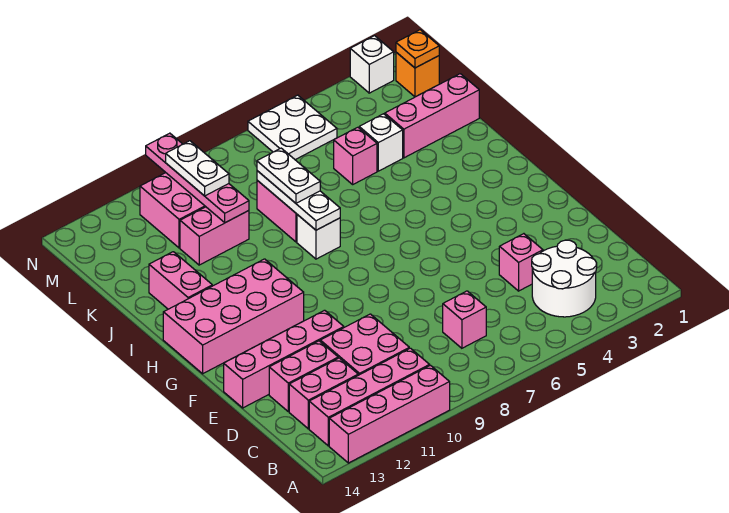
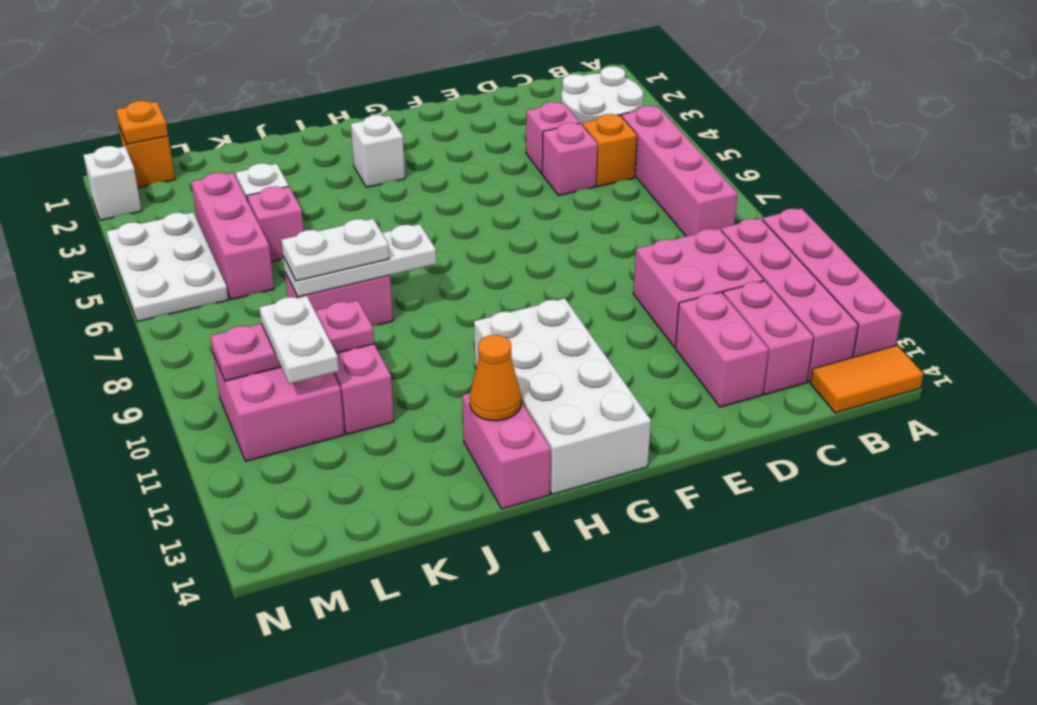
none -> orange tile A14:B14 level 1
none -> orange brick C5 level 1
pink brick C7 level 1 -> pink brick D5 level 1
pink brick E11:E14 level 1 -> pink brick B5:B8 level 1
pink brick G11:H14 level 1 -> white brick G11:H14 level 1
white brick I8 level 1 -> white brick H3 level 1
pink brick I13:J13 level 1 -> pink brick I13:I14 level 1
none -> orange cone I13 level 2
pink brick K1:K3 level 1 -> pink brick L4:L6 level 1
pink plate K10:N10 level 2 -> pink plate K10:M10 level 2
white plate L10:M10 level 3 -> white plate L10:L11 level 3
white plate M5:N6 level 1 -> white plate M4:N6 level 1

